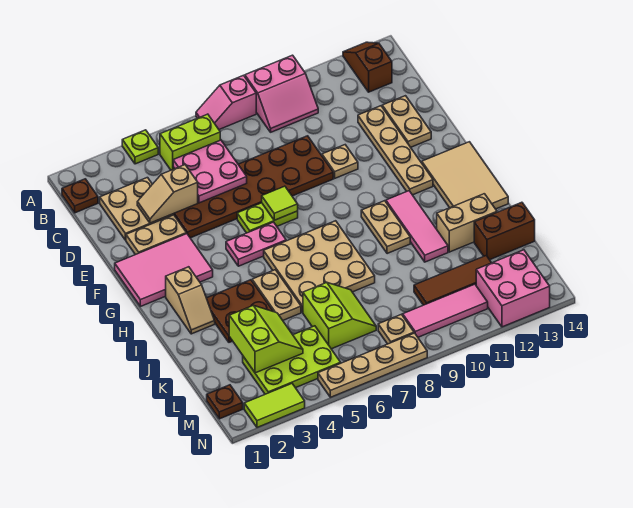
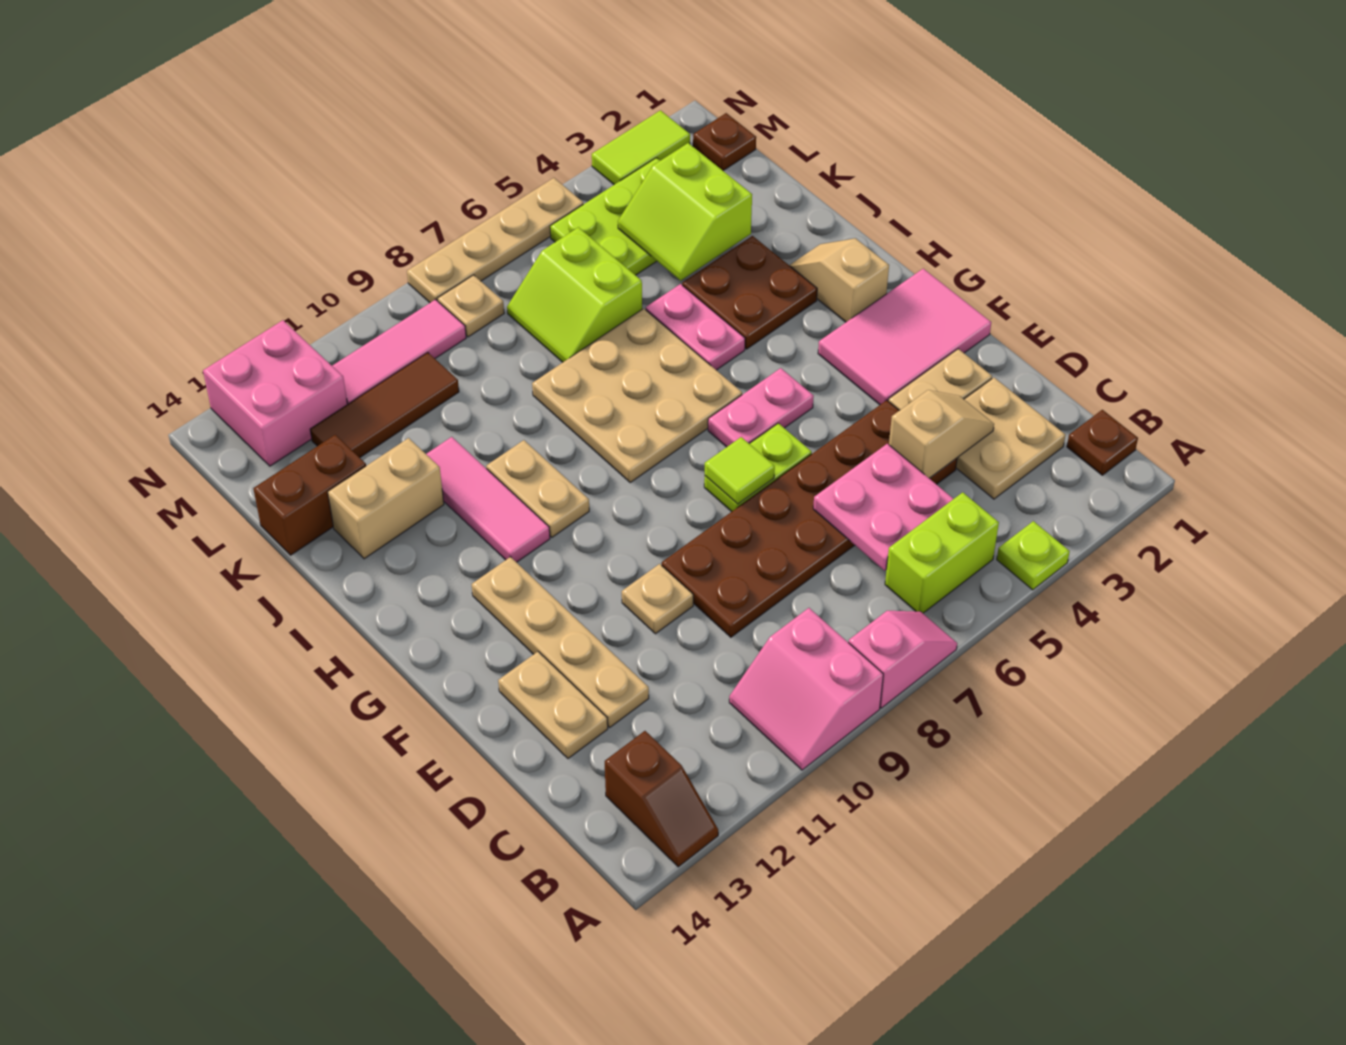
pink slope A9:B10 level 1 top A -> pink slope A9:B10 level 1 top 9
tan tile G13:I14 level 1 -> none
tan plate I5:J5 level 1 -> pink plate I5:J5 level 1

